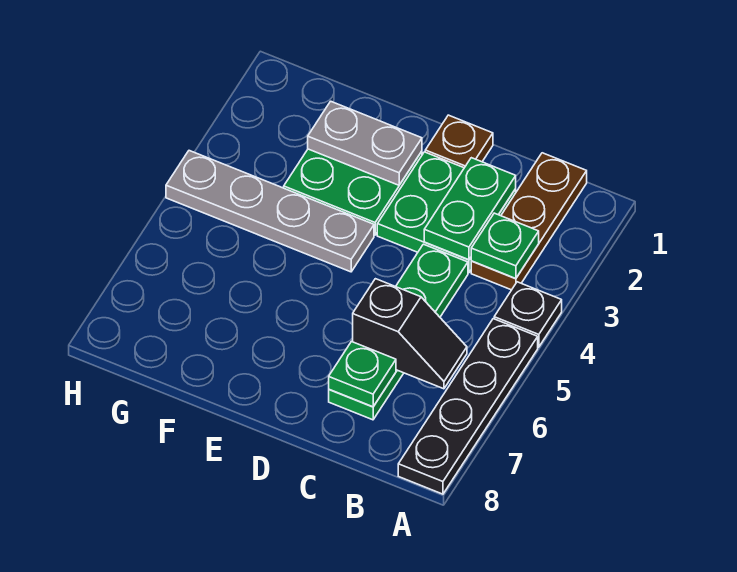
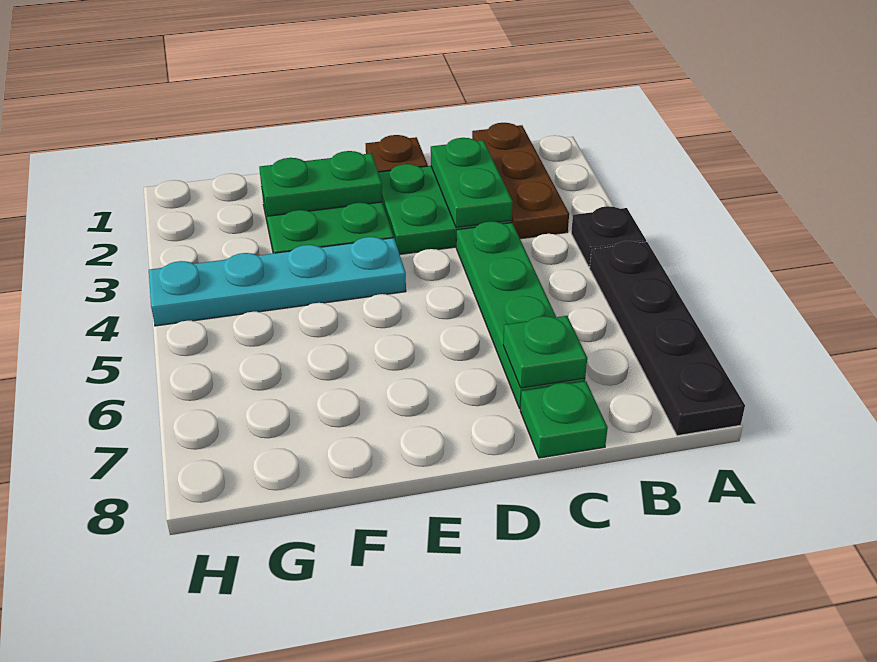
green plate B3 level 2 -> green plate C8 level 1
black slope B6:C6 level 2 top C -> none
grey plate E2:F2 level 2 -> green plate E2:F2 level 2
grey plate E4:H4 level 1 -> cyan plate E4:H4 level 1

